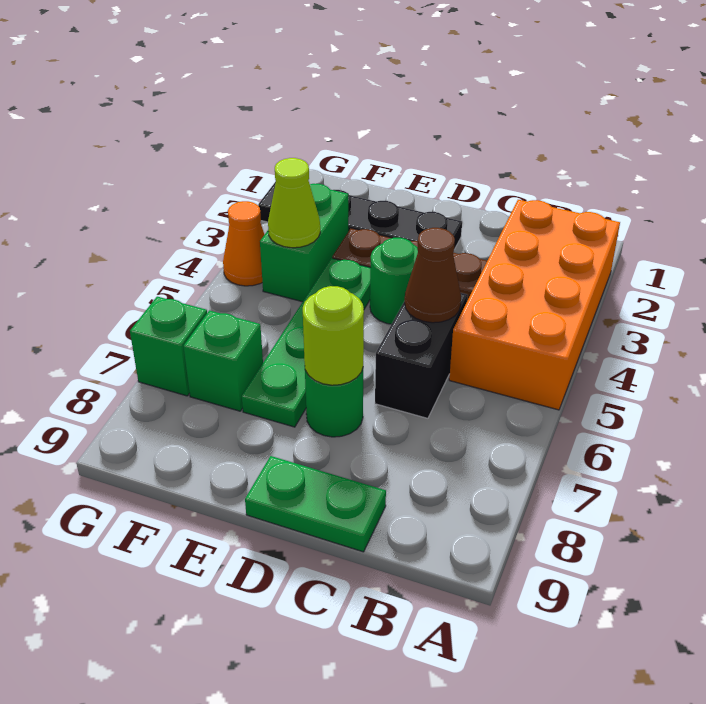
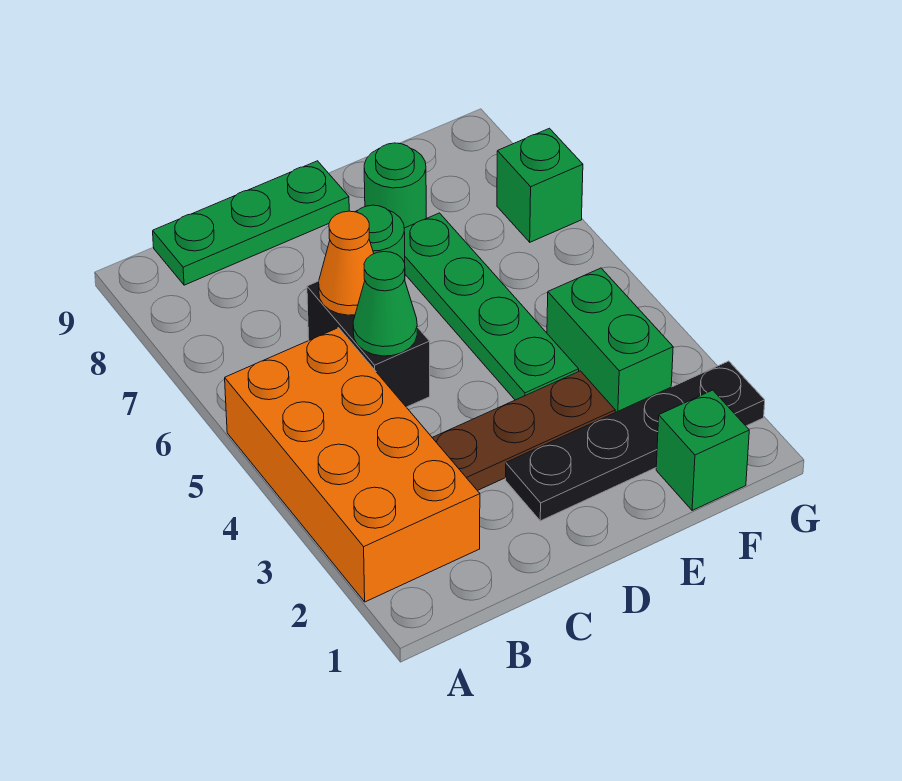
brown cone C5 level 2 -> green cone C5 level 2
green plate C9:D9 level 1 -> green plate B9:D9 level 1
green round brick D4 level 1 -> green round brick E8 level 1
lime round brick D7 level 2 -> none
lime cone F4 level 2 -> none
green brick F7 level 1 -> green brick F1 level 1
orange cone G4 level 1 -> orange cone C6 level 2

